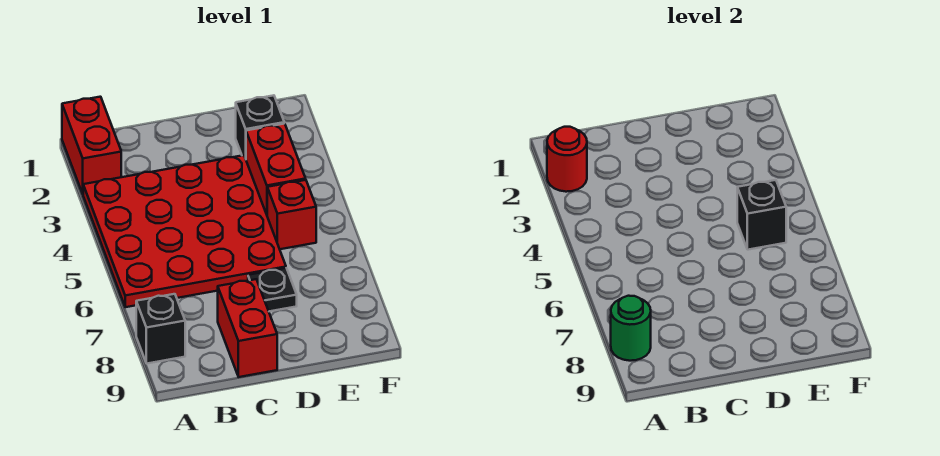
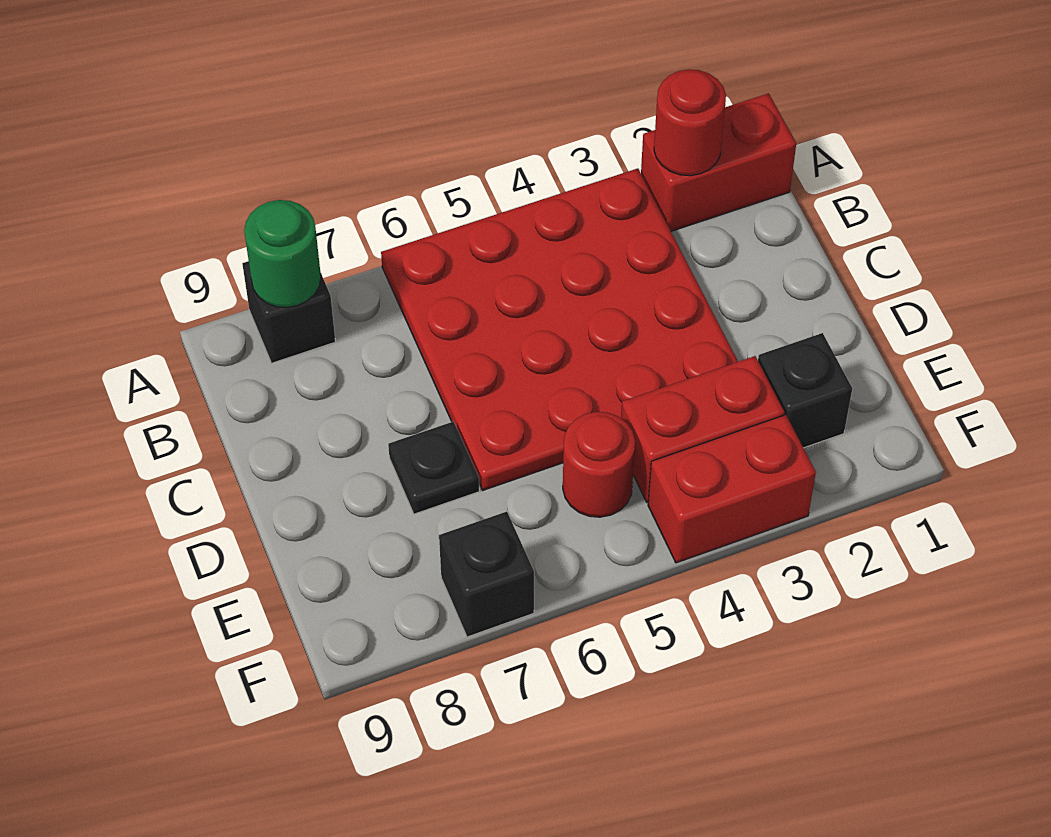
red brick C8:C9 level 1 -> red brick F3:F4 level 1
red brick E5 level 1 -> red round brick E5 level 1
black brick E5 level 2 -> black brick F7 level 1

